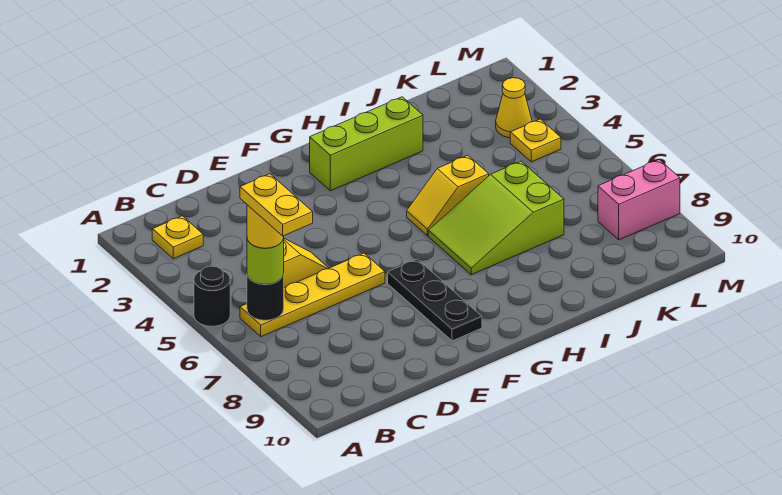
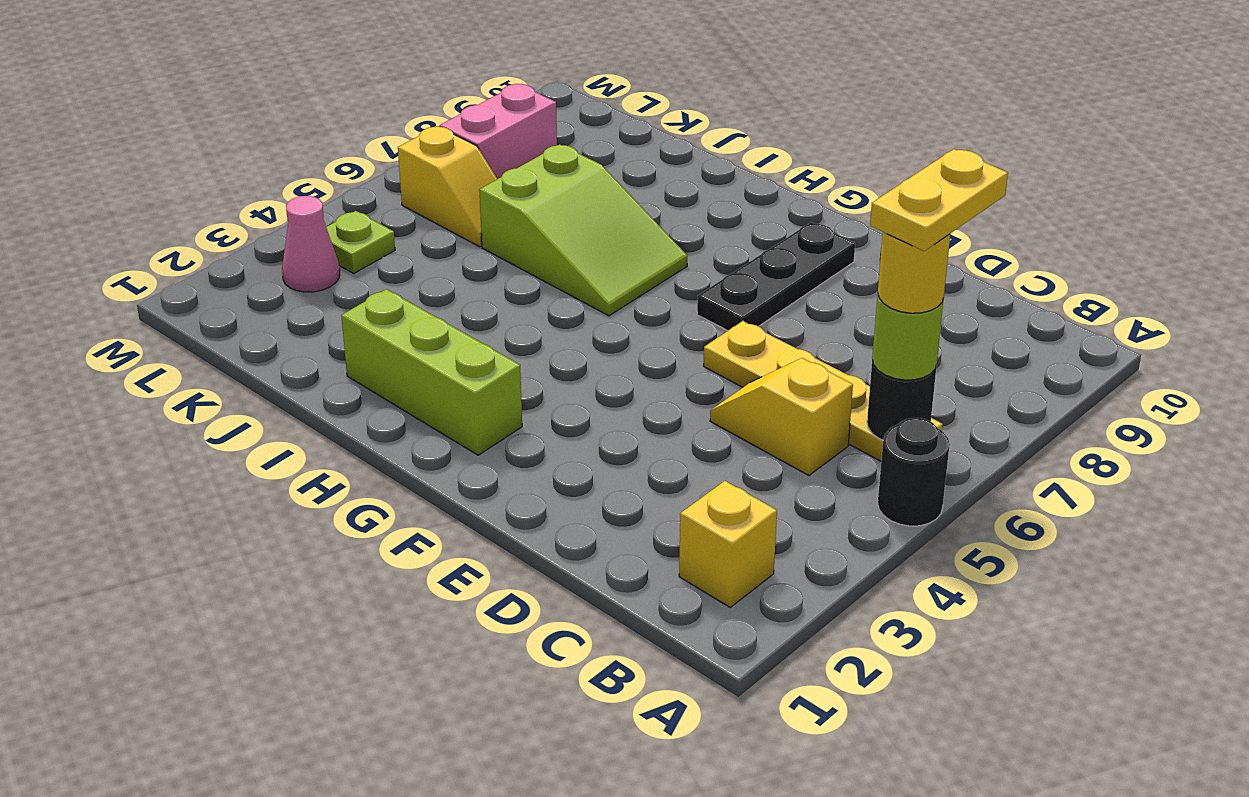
yellow plate B2 level 1 -> yellow brick B2 level 1
yellow slope H5:I5 level 1 top I -> yellow slope K6:L6 level 1 top L
yellow cone L3 level 1 -> pink cone L3 level 1
yellow plate L4 level 1 -> lime plate L4 level 1
pink brick L8:M8 level 1 -> pink brick L7:L8 level 1

